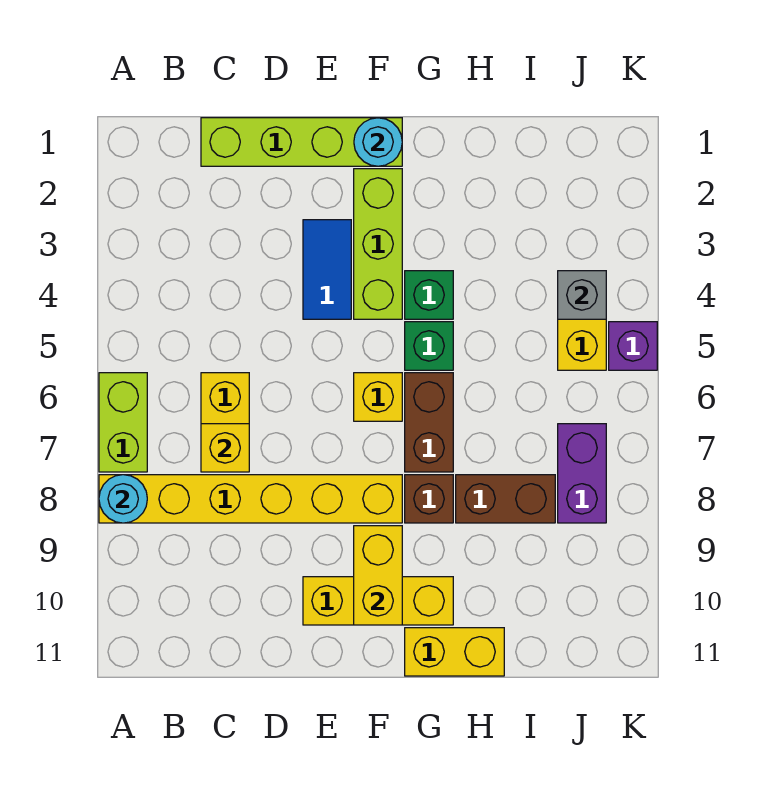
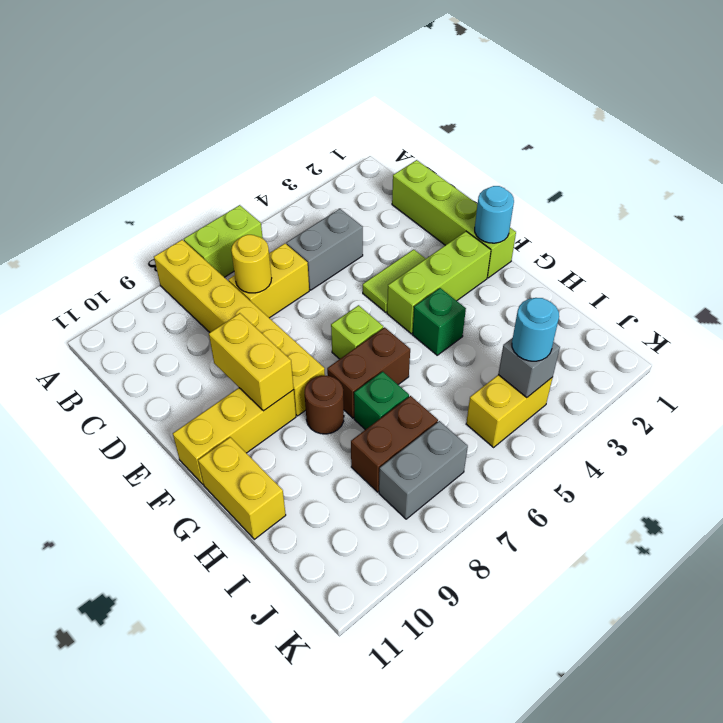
cyan round brick A8 level 2 -> cyan round brick J4 level 3
none -> grey brick C4:C5 level 1
yellow brick C7 level 2 -> yellow round brick C7 level 2
blue tile E3:E4 level 1 -> lime tile E3:E4 level 1
yellow brick E10:G10 level 1 -> yellow brick F9:F11 level 1
yellow brick F6 level 1 -> lime brick F6 level 1
yellow brick F9:F10 level 2 -> yellow brick E9:F9 level 2
green brick G5 level 1 -> green brick H7 level 1
brown brick G8 level 1 -> brown round brick G8 level 1
brown brick H8:I8 level 1 -> brown brick I7:I8 level 1
purple brick J7:J8 level 1 -> grey brick J7:J8 level 1
purple brick K5 level 1 -> none

